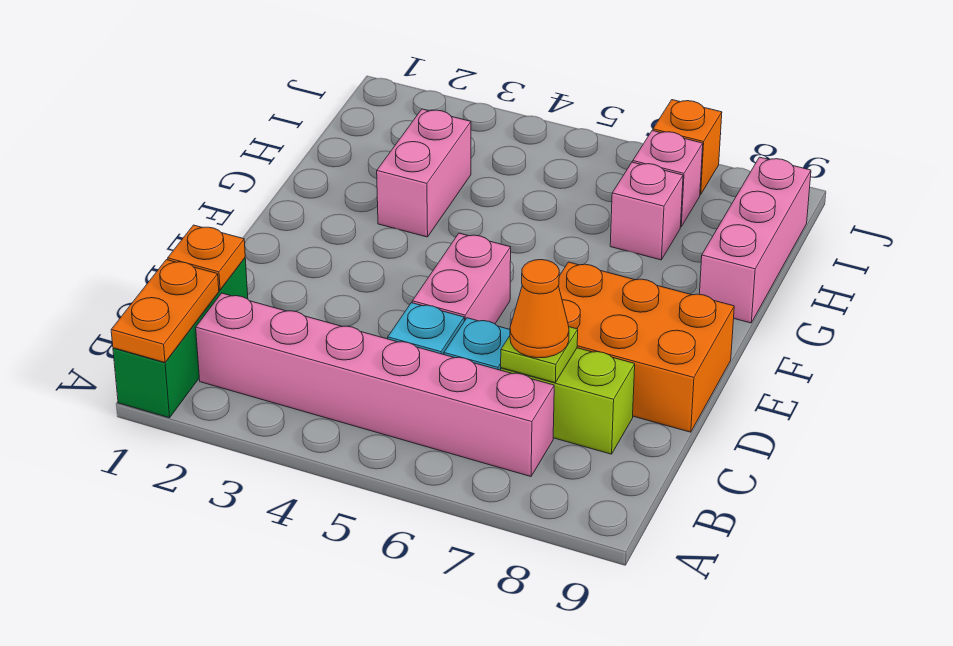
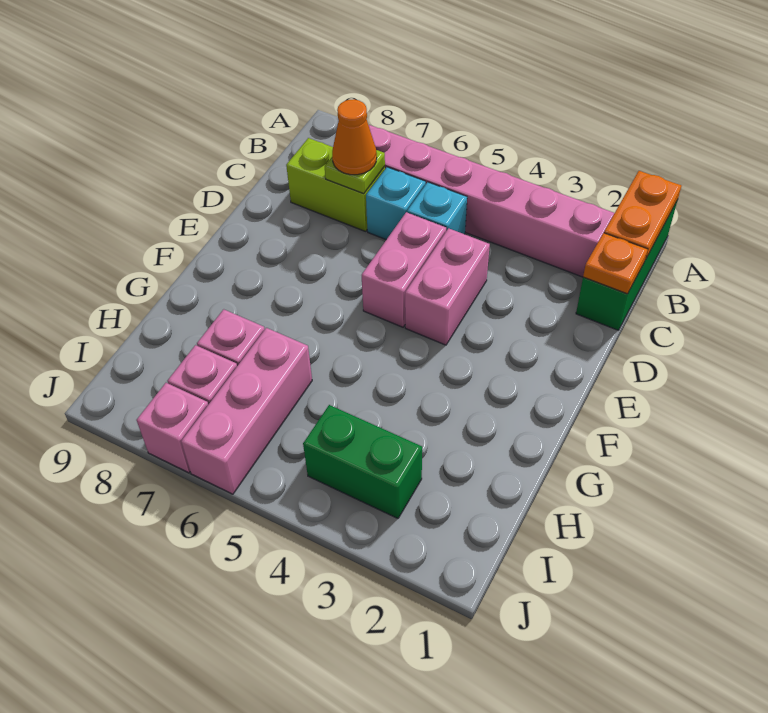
orange brick D7:E9 level 1 -> none
pink brick G3:H3 level 1 -> pink brick D4:E4 level 1
pink brick G9:I9 level 1 -> pink brick H6:J6 level 1
none -> green brick I3:I4 level 1
orange brick J7 level 1 -> pink brick J7 level 1

